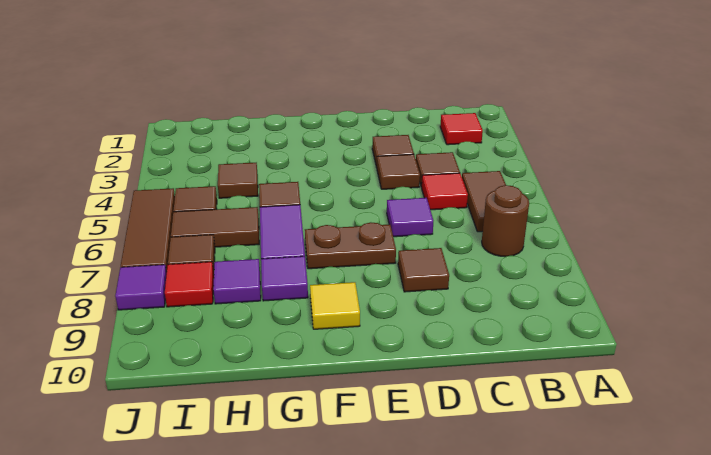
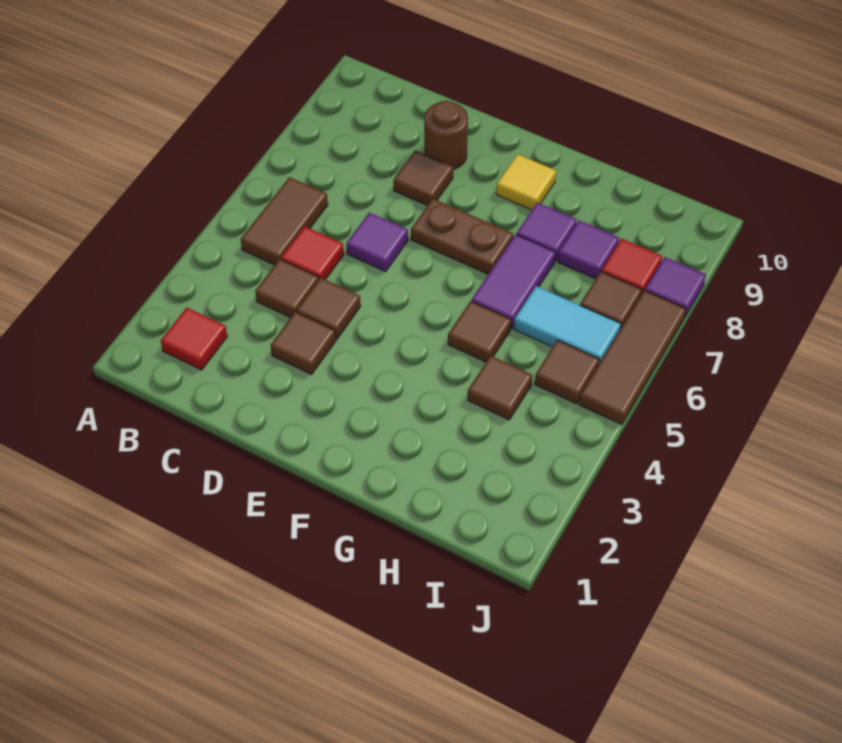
brown round brick B7 level 1 -> brown round brick D9 level 1
brown tile H6:I6 level 1 -> cyan tile H6:I6 level 1

